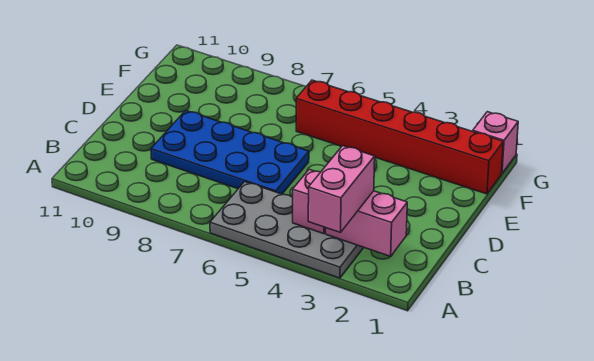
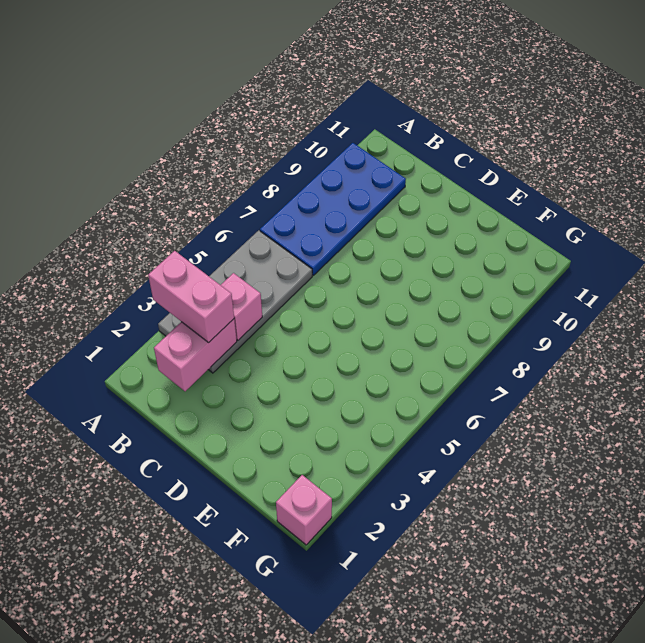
blue plate C6:D9 level 1 -> blue plate A7:B10 level 1
red brick F1:F6 level 1 -> none

